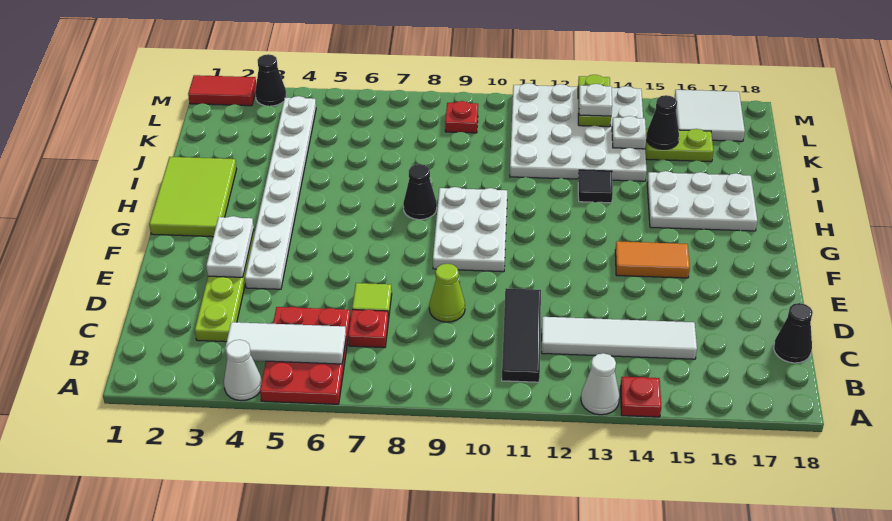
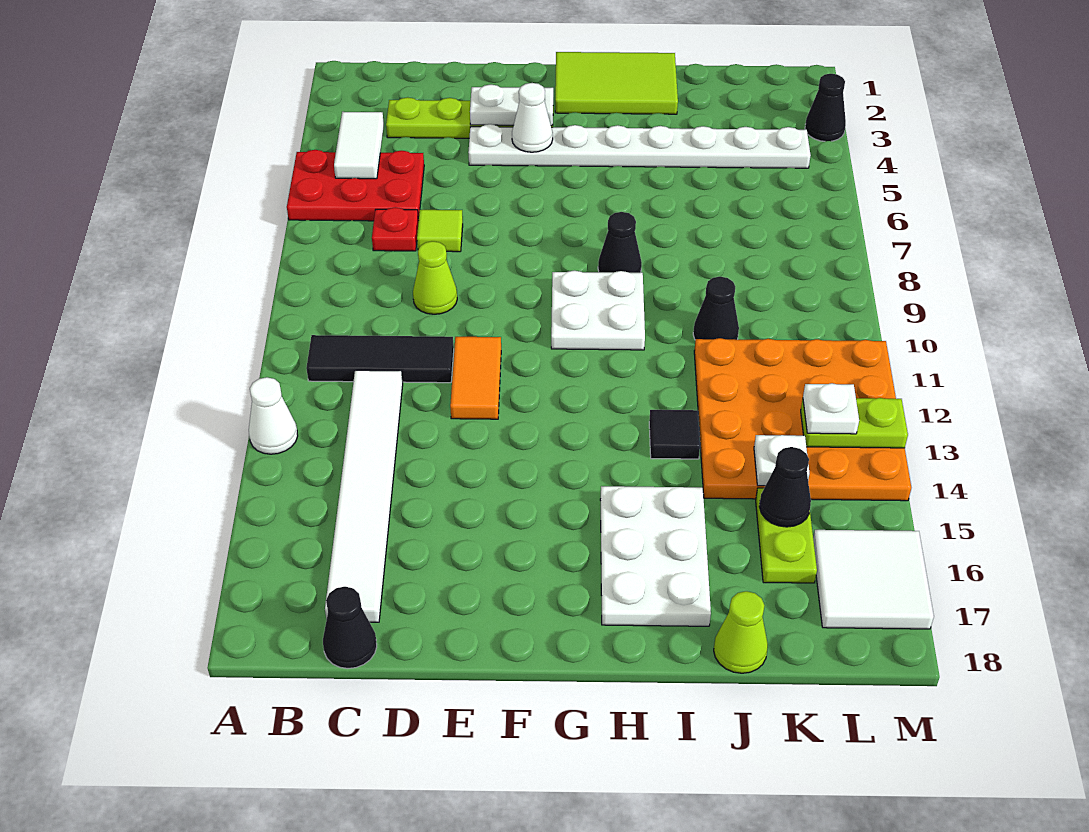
white cone A4 level 1 -> white cone F4 level 2
red plate A14 level 1 -> none
white tile B4:B6 level 2 -> white tile B4:B5 level 2
white tile C12:C15 level 1 -> white tile C12:C17 level 1
white plate F9:H10 level 1 -> white plate G9:H10 level 1
orange tile F14:F15 level 1 -> orange tile E11:E12 level 1
none -> black cone J10 level 1
white plate J11:M14 level 1 -> orange plate J11:M14 level 1
none -> lime cone J18 level 1
red plate L9 level 1 -> none
red tile M1:M2 level 1 -> none

